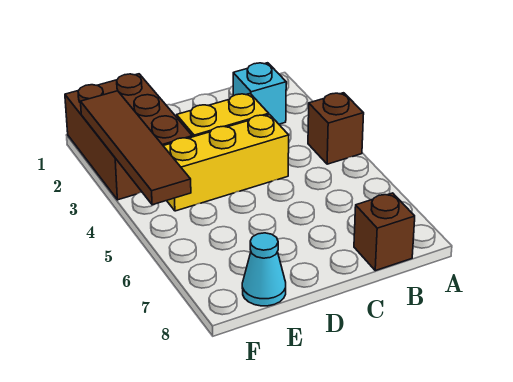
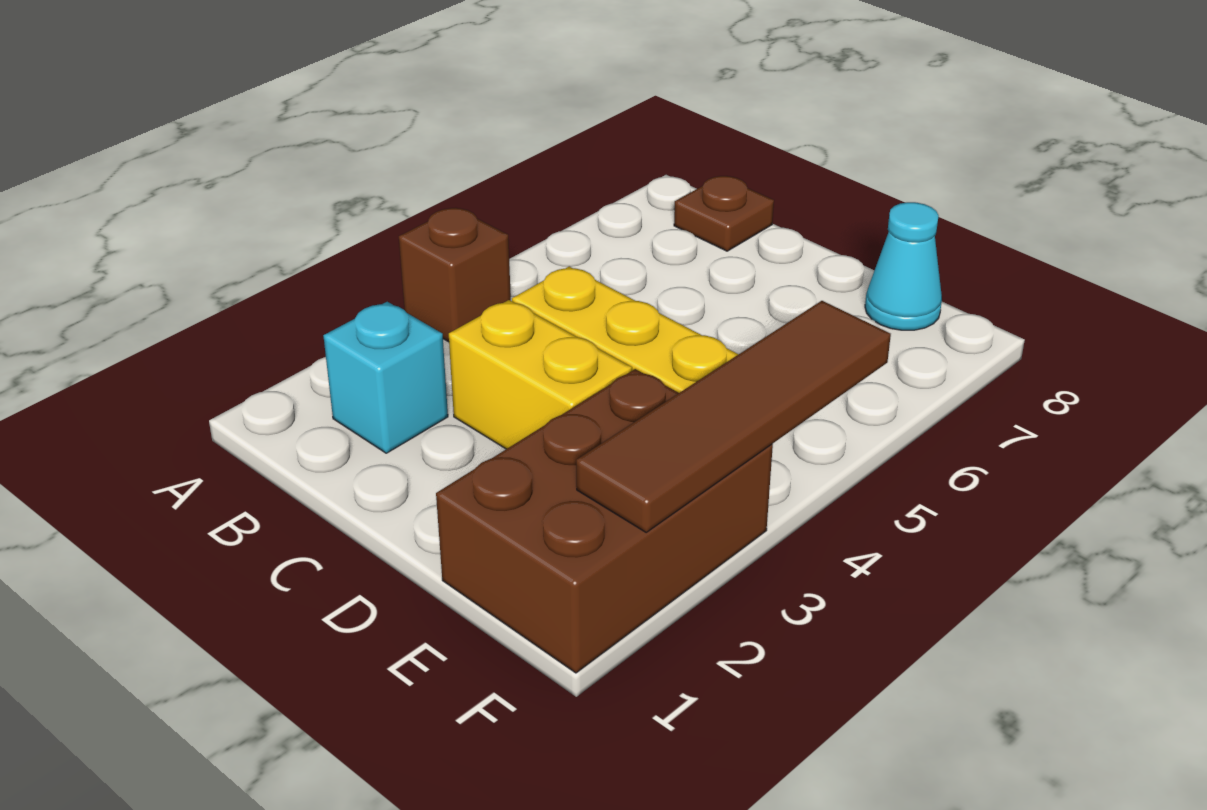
brown brick B8 level 1 -> brown plate B8 level 1

